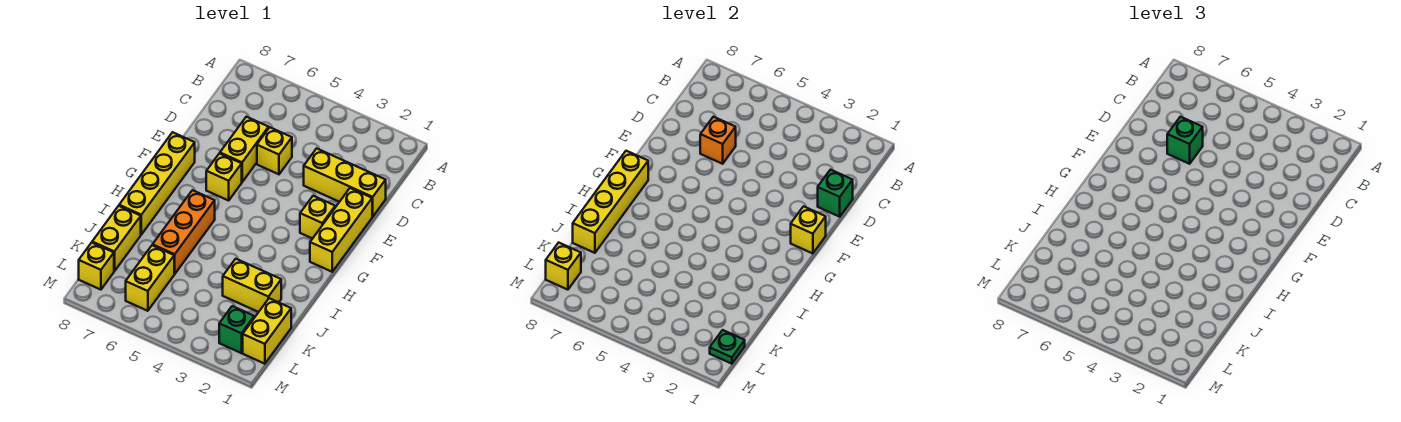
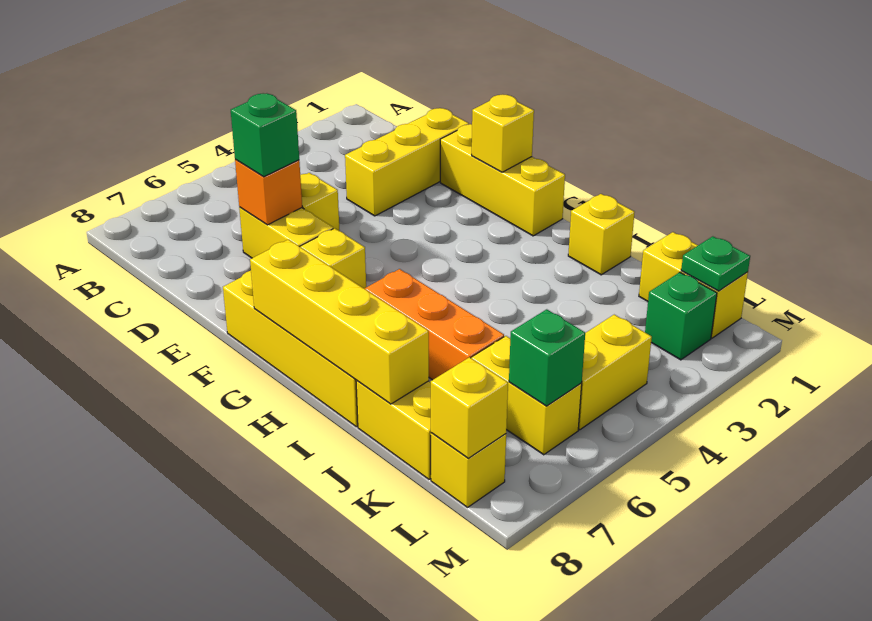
green brick D1 level 2 -> green brick L6 level 2
yellow brick F2 level 1 -> yellow brick I1 level 1
yellow brick J2:J3 level 1 -> yellow brick L4:L5 level 1

